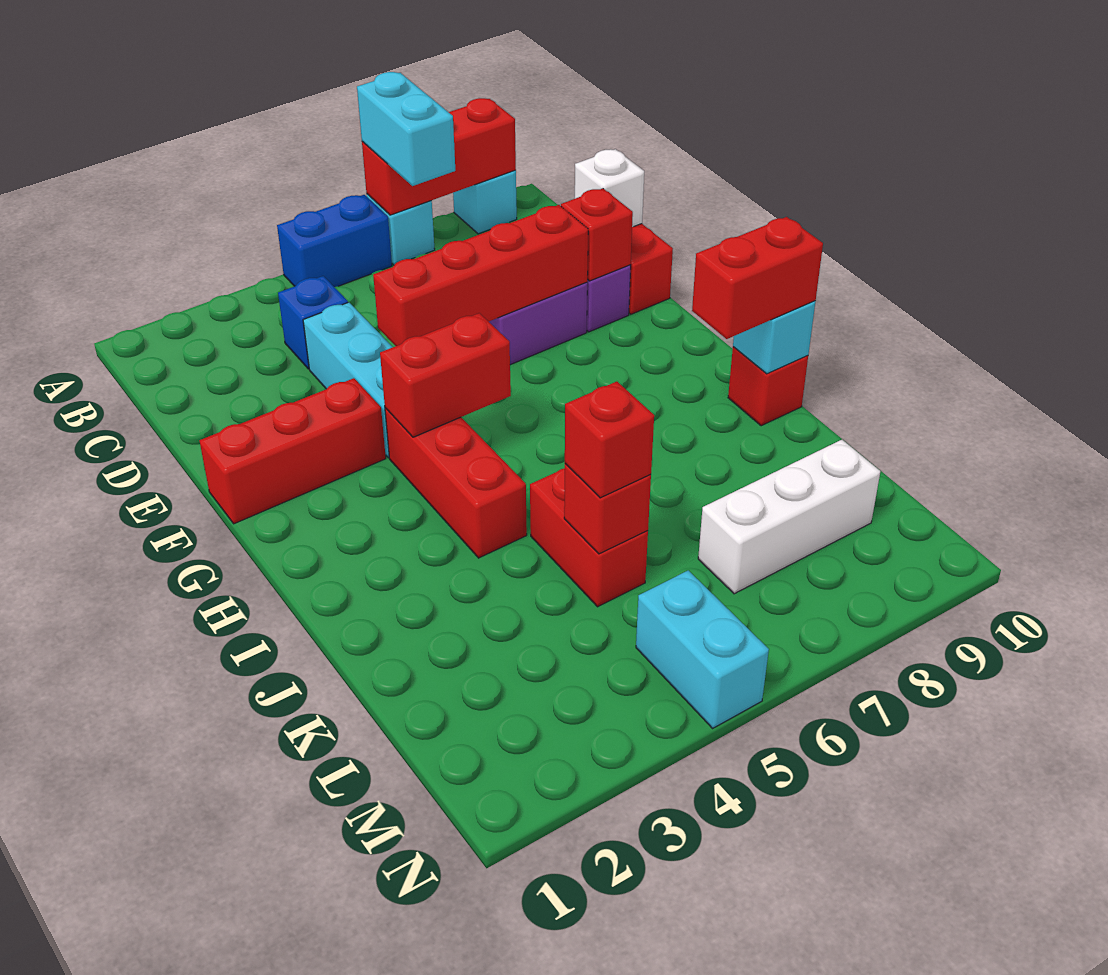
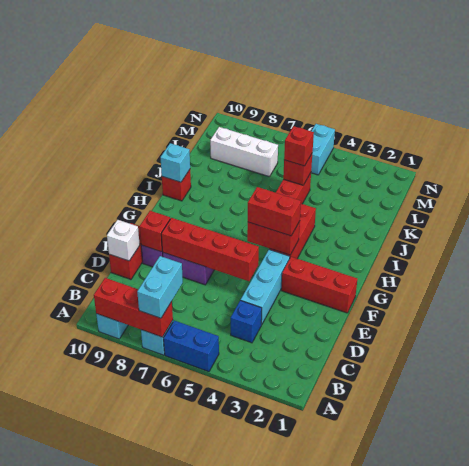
red brick I9:I10 level 3 -> red brick G4:G5 level 3

